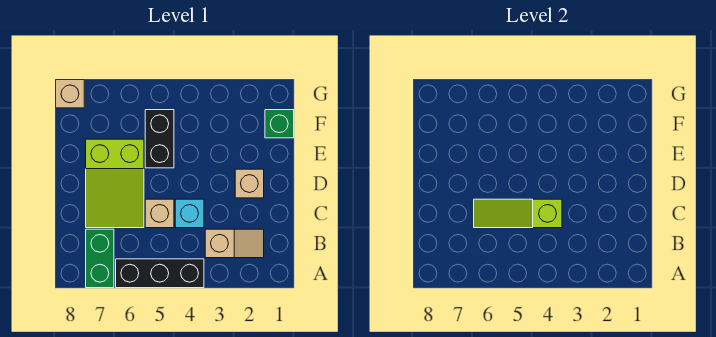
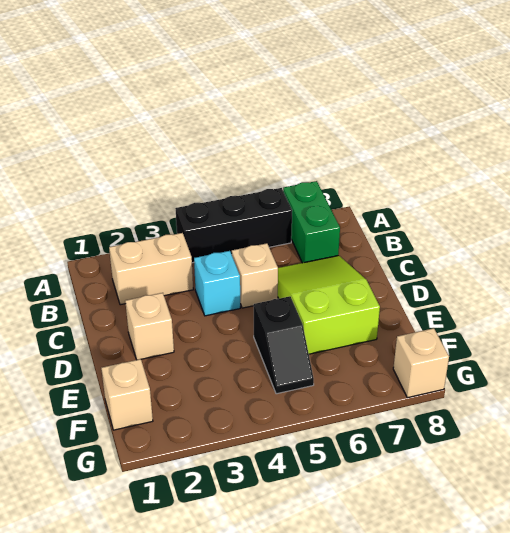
tan slope B2:B3 level 1 top 3 -> tan brick B2:B3 level 1
lime slope C4:C6 level 2 top 4 -> none
black brick E5:F5 level 1 -> black slope E5:F5 level 1 top E
green brick F1 level 1 -> tan brick F1 level 1

